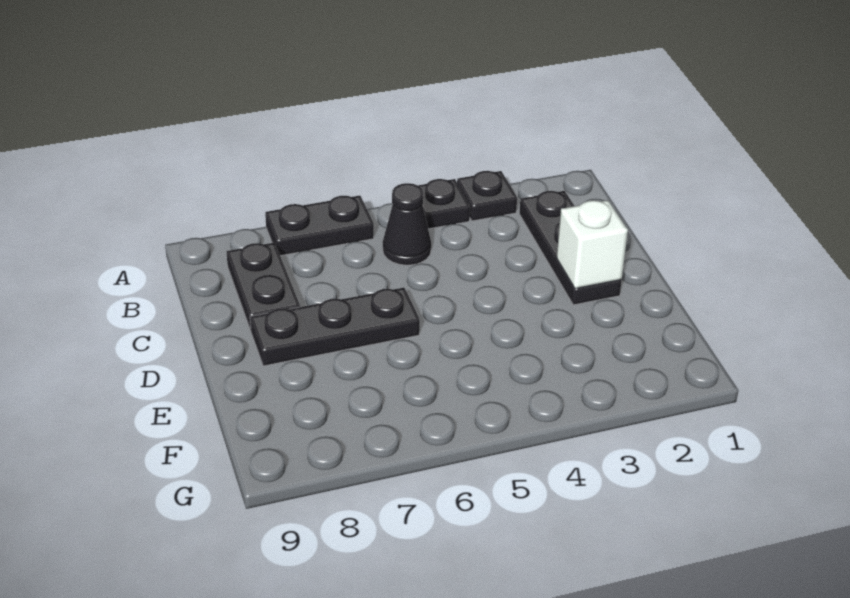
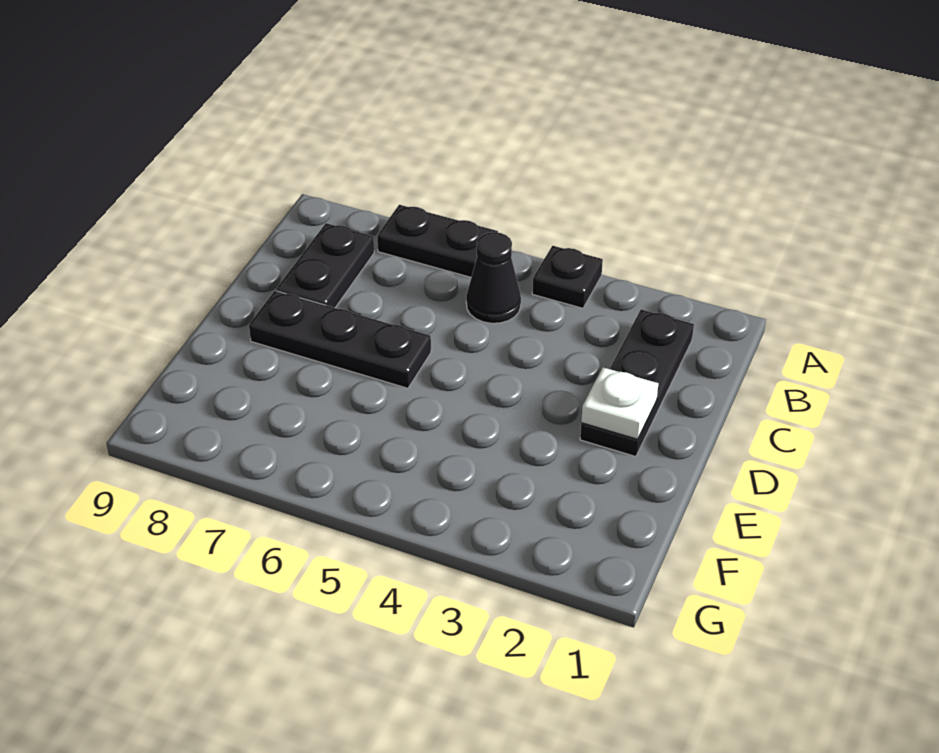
black plate A3 level 1 -> none
white brick D2 level 2 -> white plate D2 level 2

